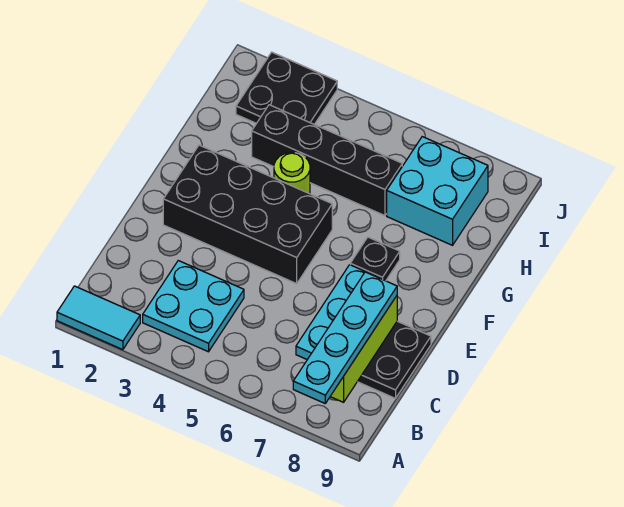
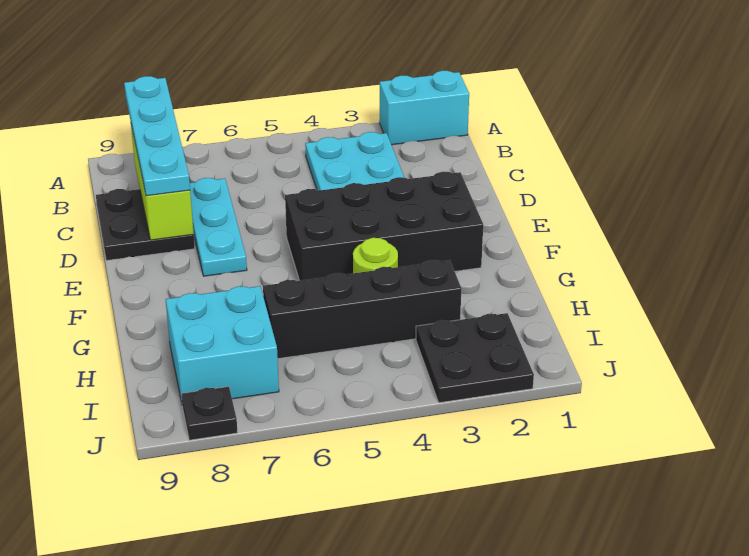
cyan tile A1:A2 level 1 -> cyan brick A1:A2 level 1
black plate F7 level 1 -> black plate J8 level 1

